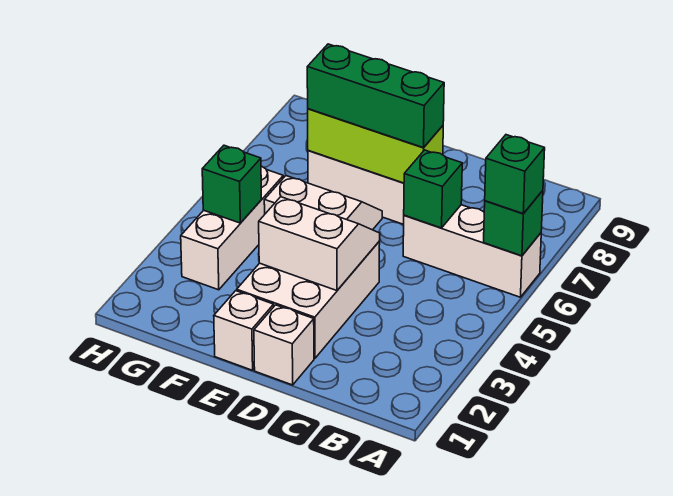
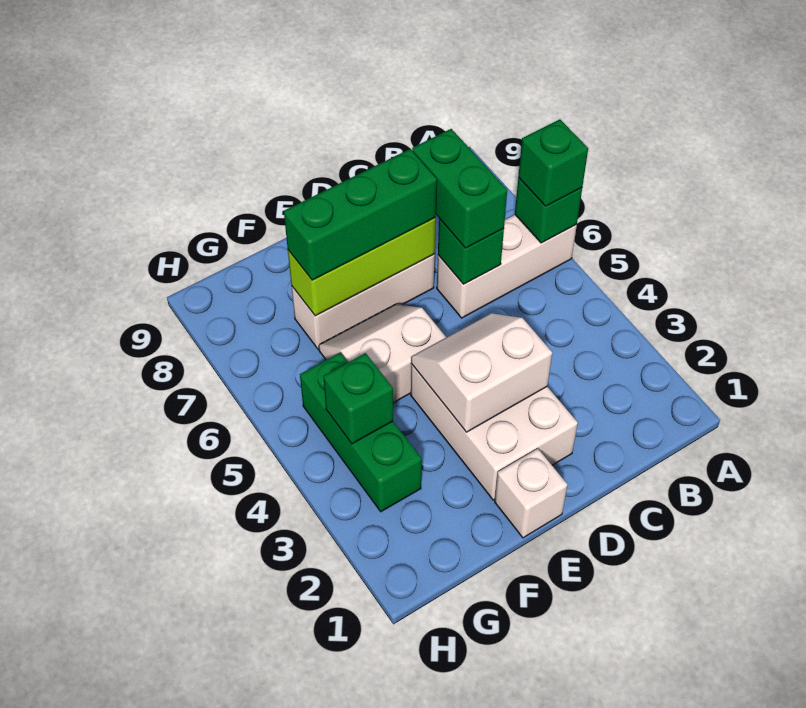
none -> green brick C6:C7 level 3
white brick D1 level 1 -> none
white brick G3:G5 level 1 -> green brick G3:G5 level 1

